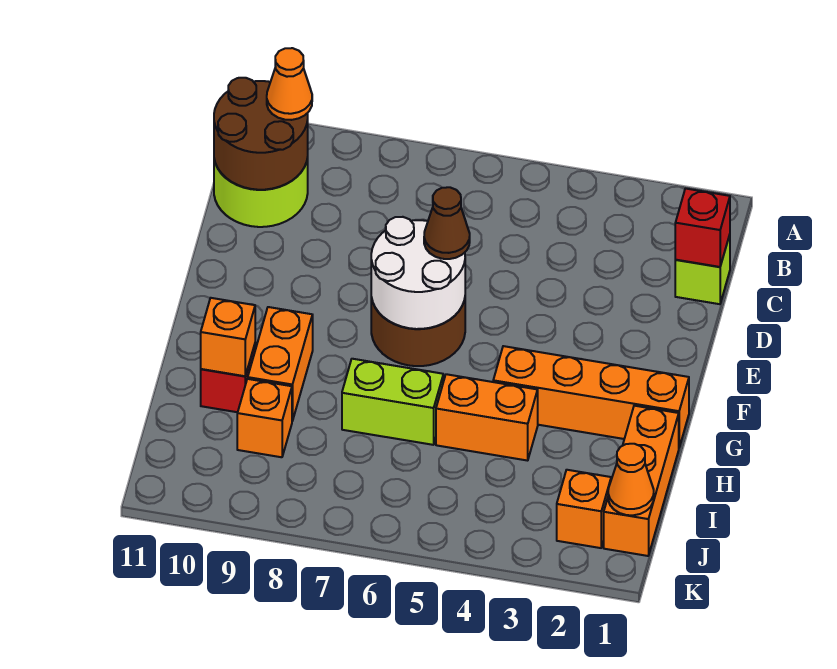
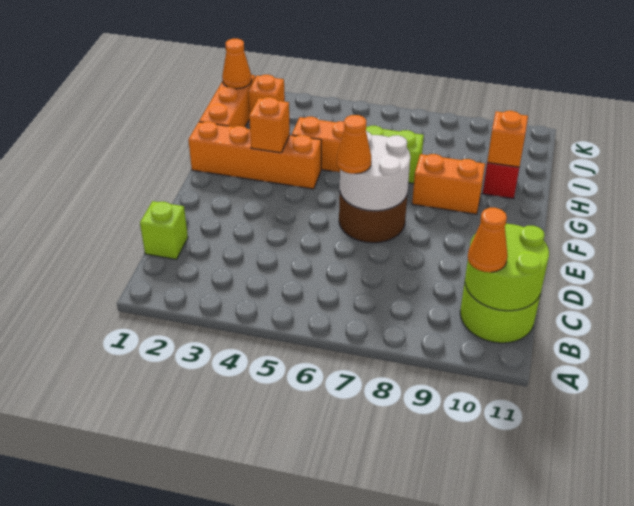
brown round brick B10:C11 level 2 -> lime round brick B10:C11 level 2
red brick C1 level 2 -> none
brown cone E6 level 3 -> orange cone E6 level 3
orange brick G9:H9 level 1 -> orange brick G8:G9 level 1
orange brick I9 level 1 -> orange brick G3 level 2

